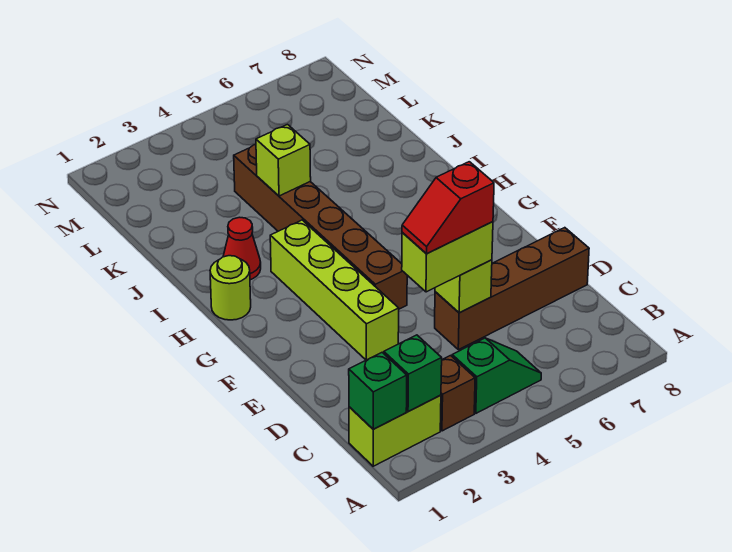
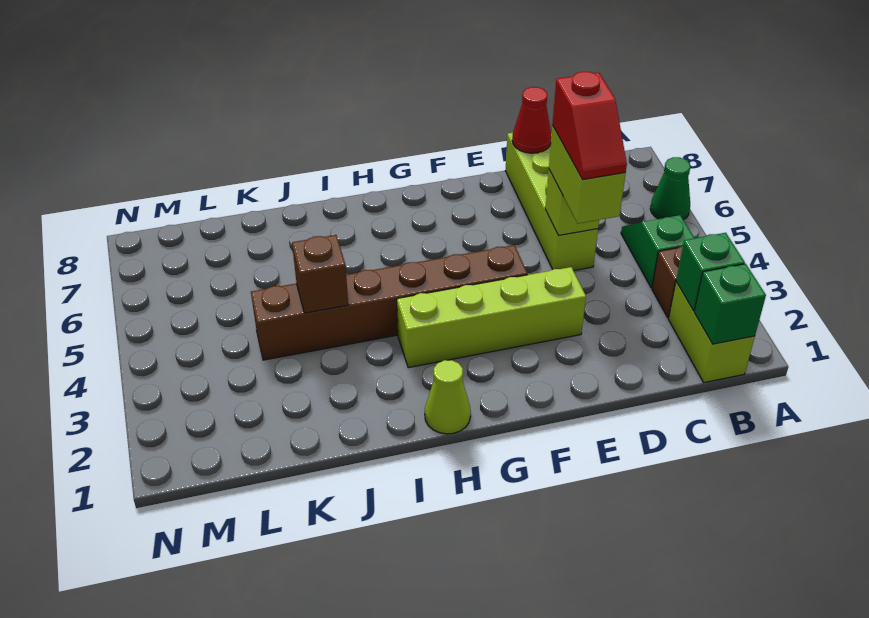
none -> green cone A6 level 1
brown brick D5:D8 level 1 -> lime brick D5:D8 level 1
lime round brick H1 level 1 -> lime cone H1 level 1
red cone I2 level 1 -> red cone D8 level 2
lime brick J4 level 2 -> brown brick J4 level 2

